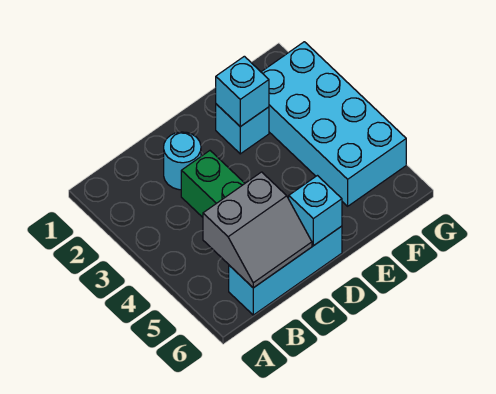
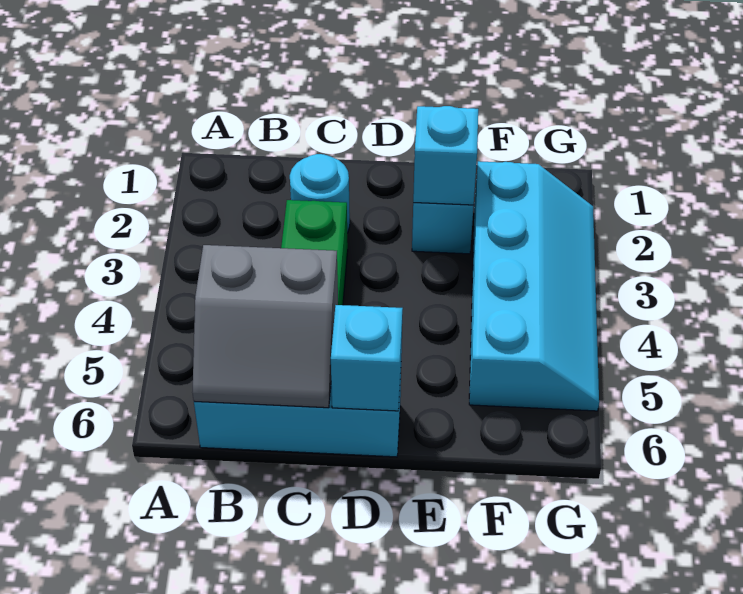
cyan brick F2:G5 level 1 -> cyan slope F2:G5 level 1 top F

